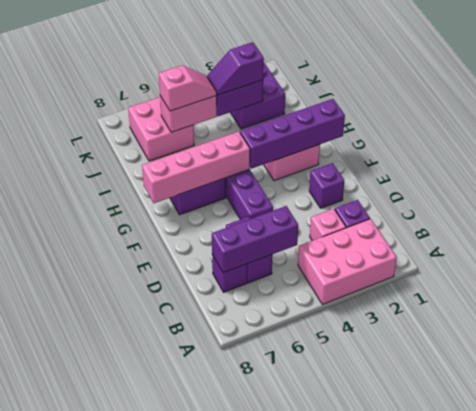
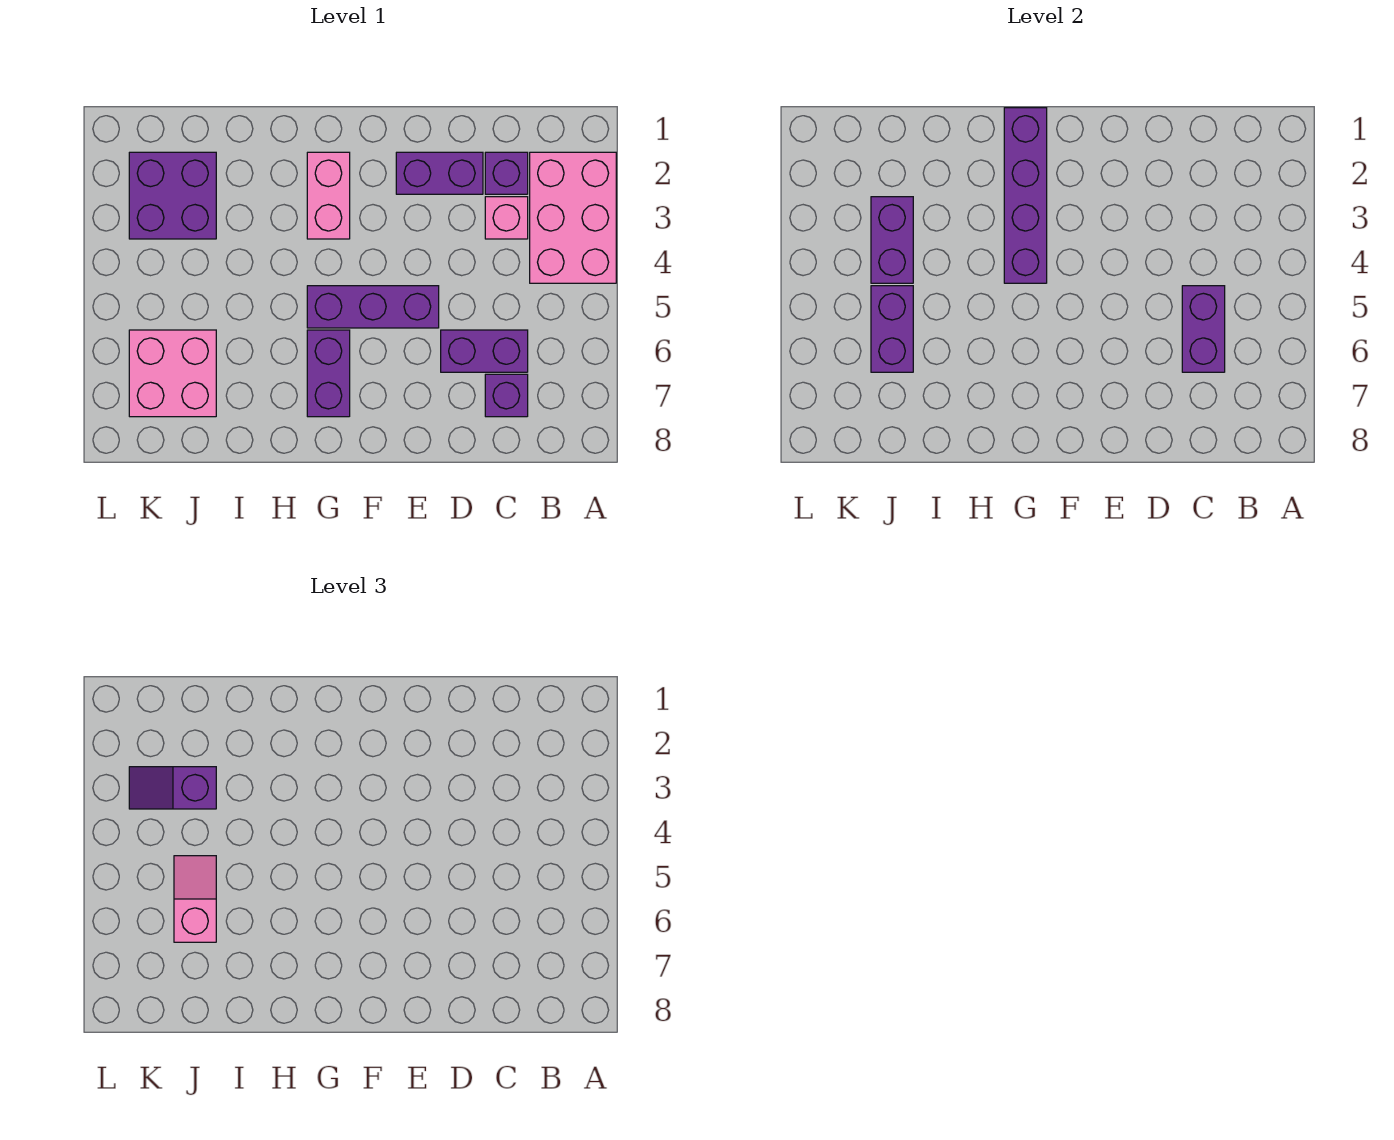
purple brick C5:C7 level 2 -> purple brick C5:C6 level 2
purple brick E2 level 1 -> purple brick D2:E2 level 1
pink brick G5:G8 level 2 -> none
purple slope J3:J4 level 3 top 3 -> purple slope J3:K3 level 3 top J
pink brick J5:J6 level 2 -> purple brick J5:J6 level 2

